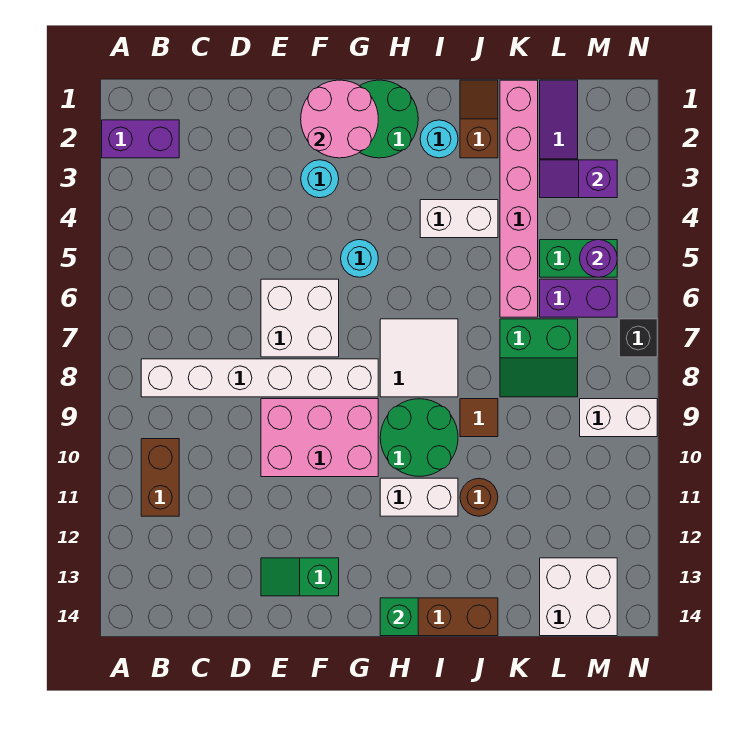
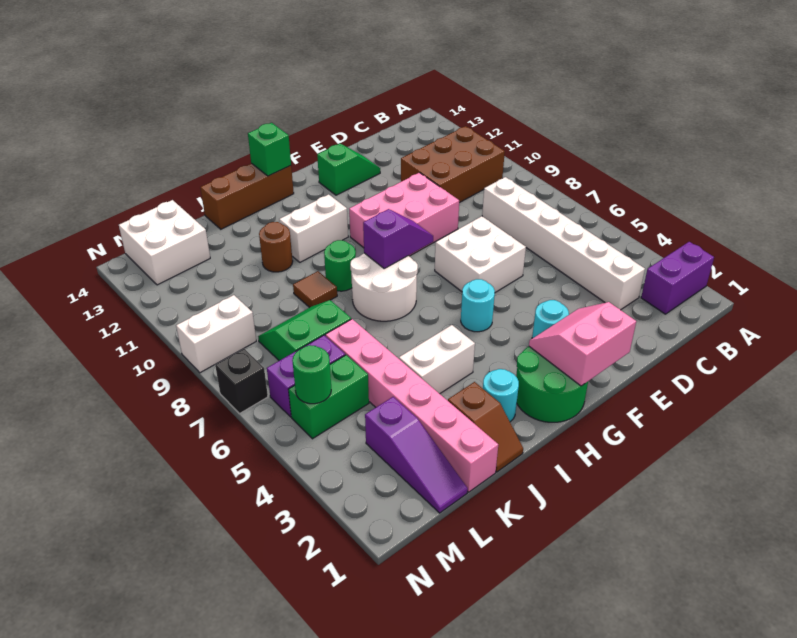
white brick B8:G8 level 1 -> white brick C3:C8 level 1
brown brick B10:B11 level 1 -> brown brick B10:D11 level 1
pink round brick F1:G2 level 2 -> pink slope F1:G2 level 2 top 1
white tile H7:I8 level 1 -> white round brick H7:I8 level 1
green round brick H9:I10 level 1 -> green round brick I9 level 1
purple slope L3:M3 level 2 top M -> purple slope G8:H8 level 2 top H
purple round brick M5 level 2 -> green round brick M5 level 2

